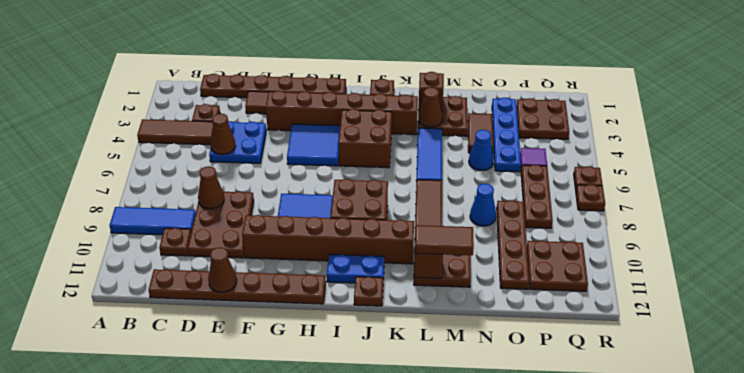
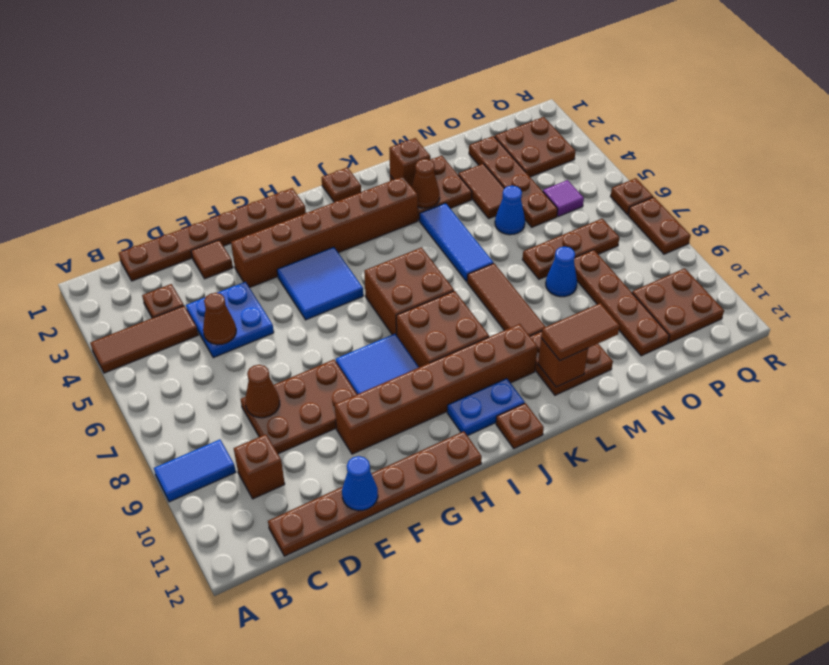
blue tile A9:C9 level 1 -> blue tile A9:B9 level 1
brown plate C10 level 1 -> brown brick C10 level 1
brown plate D8:E10 level 1 -> brown plate D8:F9 level 1
brown cone E12 level 2 -> blue cone E12 level 2
brown brick I4:J5 level 1 -> brown brick I6:J7 level 1
blue plate O2:O5 level 1 -> brown plate O2:O5 level 1
brown plate P6:P8 level 1 -> brown plate N7:P7 level 1
brown plate R7 level 1 -> brown plate R7:R8 level 1

